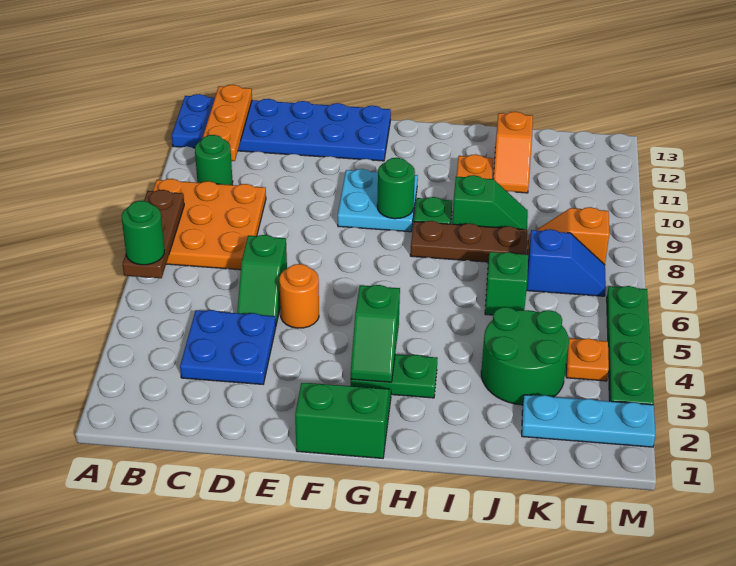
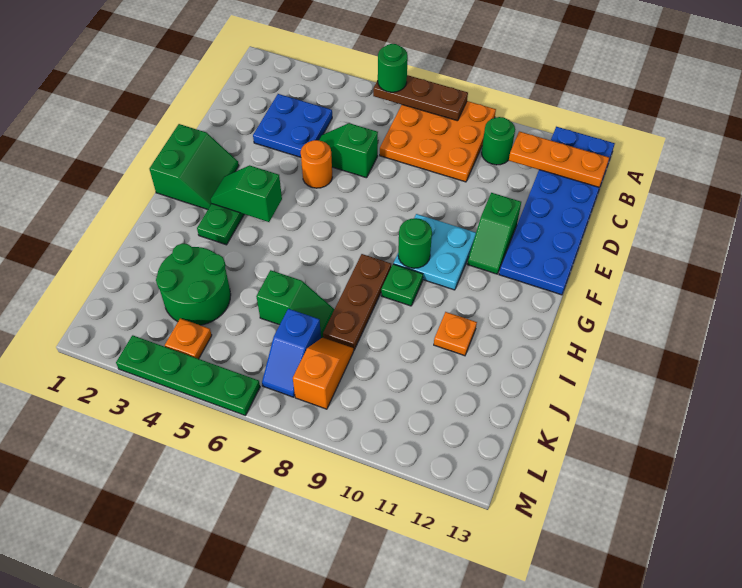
green slope I9:J9 level 1 top I -> green slope E11:F11 level 1 top E
orange slope J11:J12 level 1 top 12 -> none
cyan plate K2:M2 level 1 -> none

